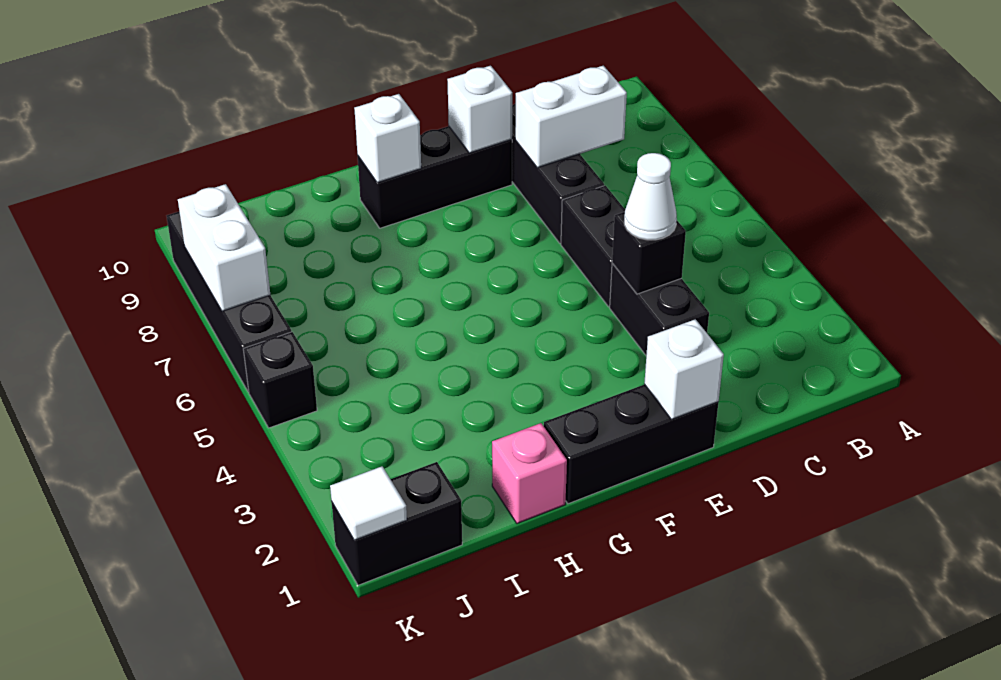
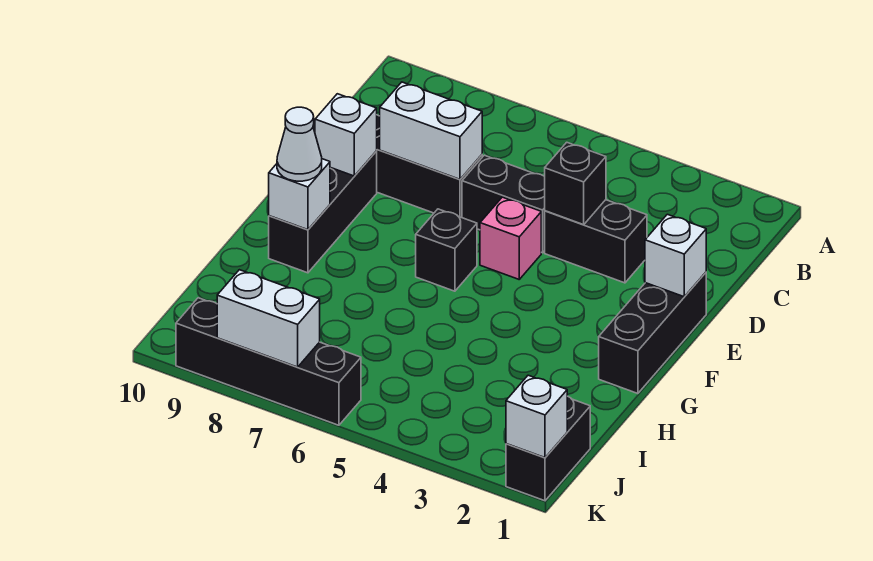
white brick C8:D8 level 2 -> white brick D7:D8 level 2
white cone D4 level 3 -> white cone G9 level 3
pink brick H1 level 1 -> pink brick E5 level 1
white tile K1 level 2 -> white brick K1 level 2
black brick K5 level 1 -> black brick F6 level 1

